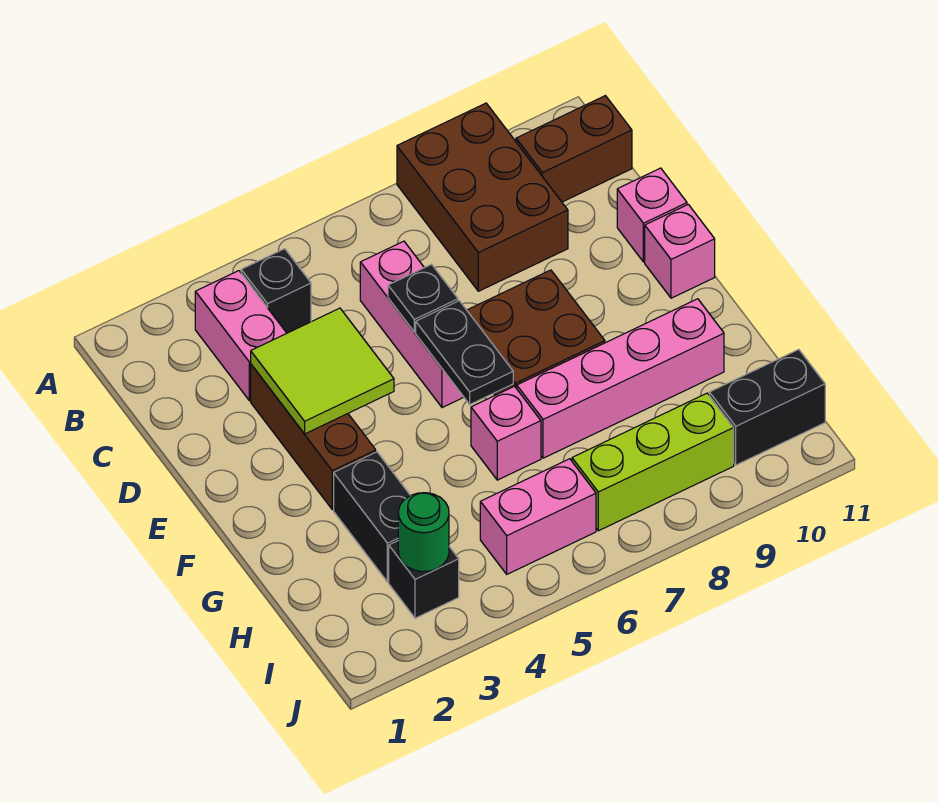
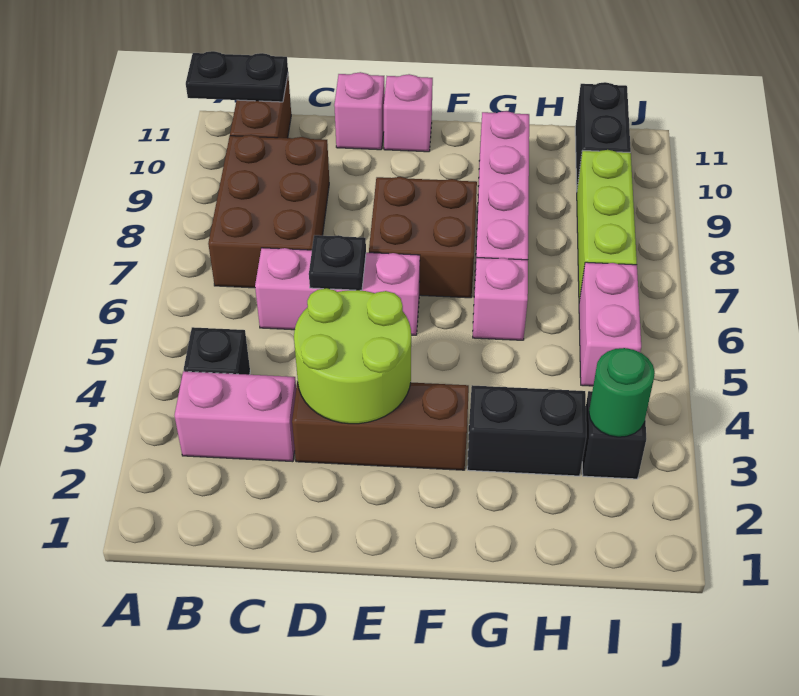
brown brick A8:C9 level 1 -> brown brick B7:C9 level 1
lime tile D3:E4 level 2 -> lime round brick D3:E4 level 2
black plate E6:F6 level 2 -> black plate A11:B11 level 2

